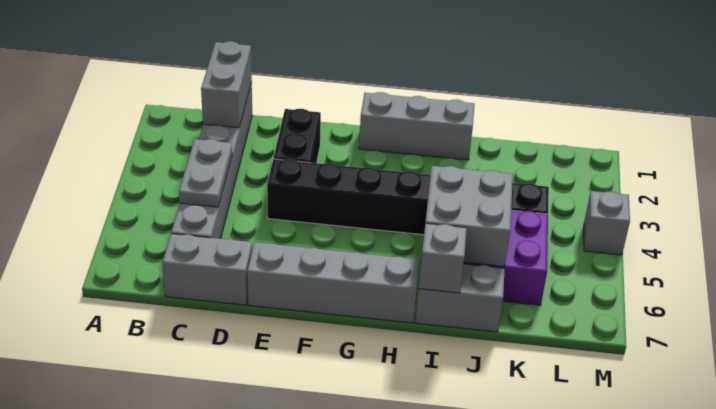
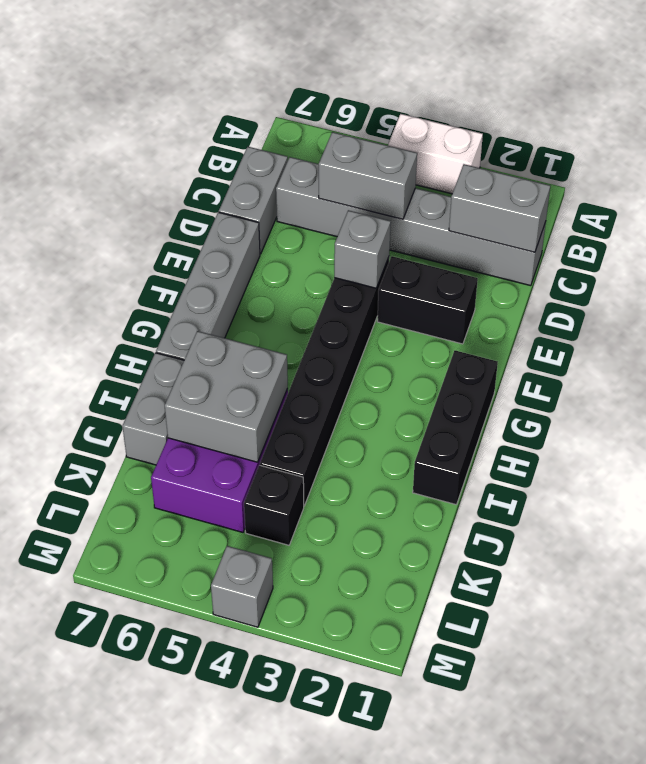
none -> white brick A3:A4 level 1
grey plate C4:C5 level 2 -> grey brick C4:C5 level 2
grey brick G1:I1 level 1 -> black brick G1:I1 level 1
grey brick I7 level 2 -> grey brick E4 level 2

